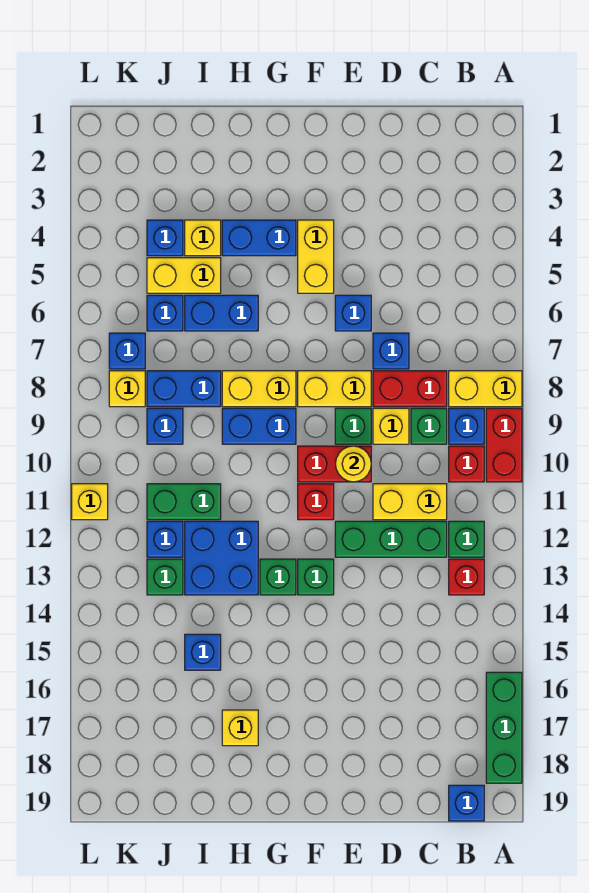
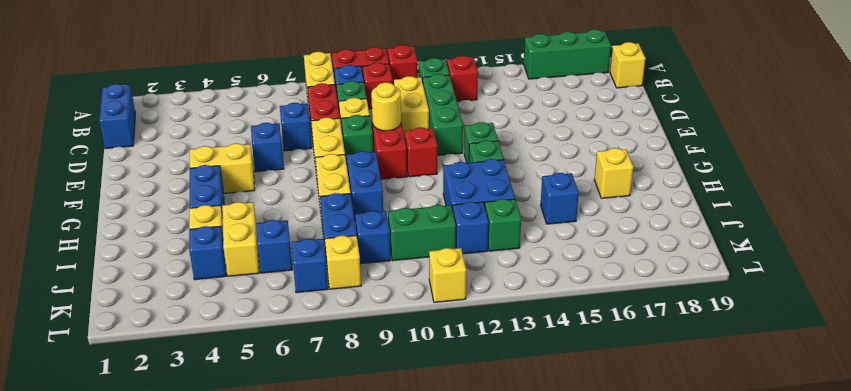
none -> red brick A11 level 1
blue brick B19 level 1 -> yellow brick B19 level 1
blue brick H6:I6 level 1 -> blue brick B1:C1 level 1
green brick I11:J11 level 1 -> green brick J10:J11 level 1

